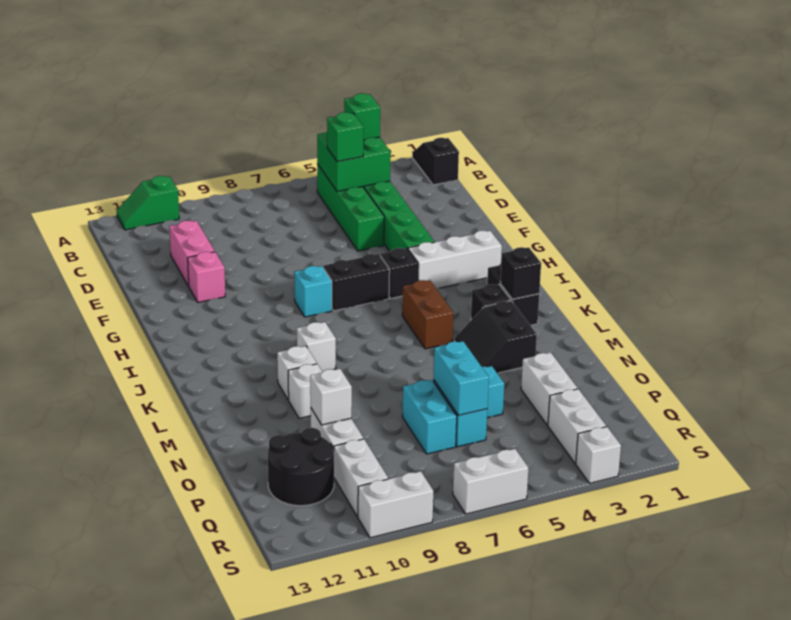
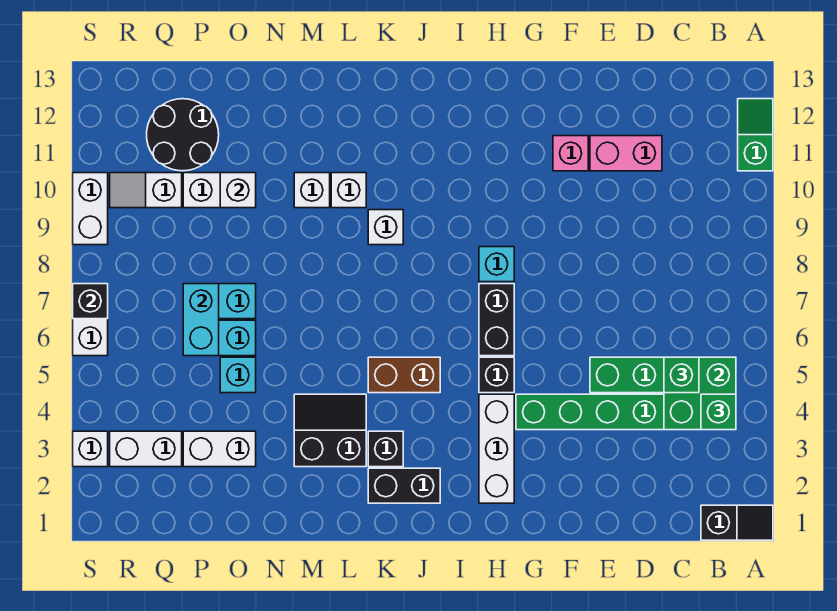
black brick K2 level 2 -> black brick S7 level 2
cyan brick O6:P6 level 2 -> cyan brick P6:P7 level 2
white brick Q10:R10 level 1 -> white slope Q10:R10 level 1 top Q

